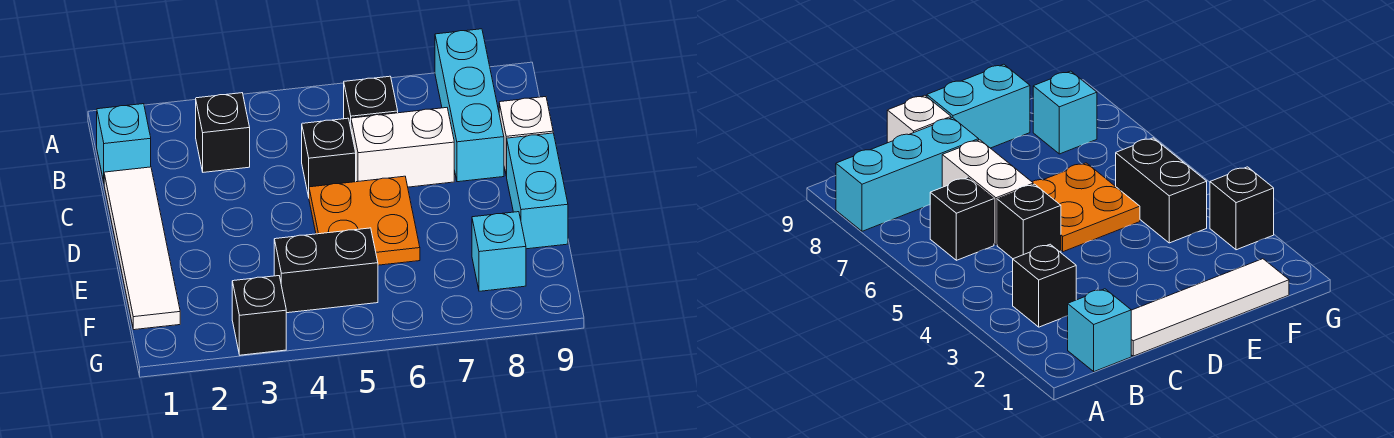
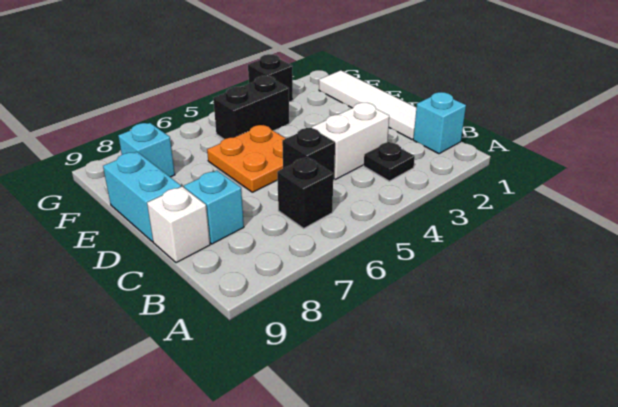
cyan brick A8:C8 level 1 -> cyan brick C8 level 1
black brick B3 level 1 -> black plate B3 level 1
white brick C6:C7 level 1 -> white brick C3:C4 level 1

